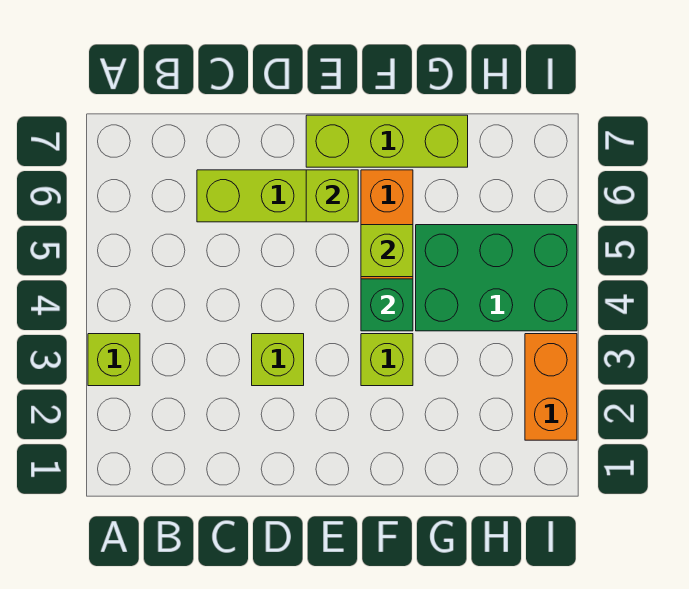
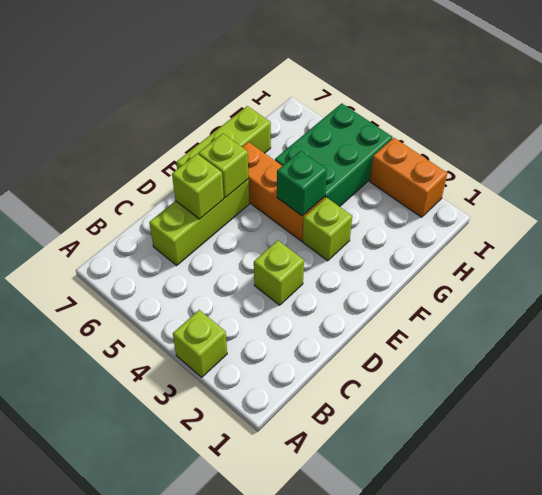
lime brick F5 level 2 -> lime brick D6 level 2

